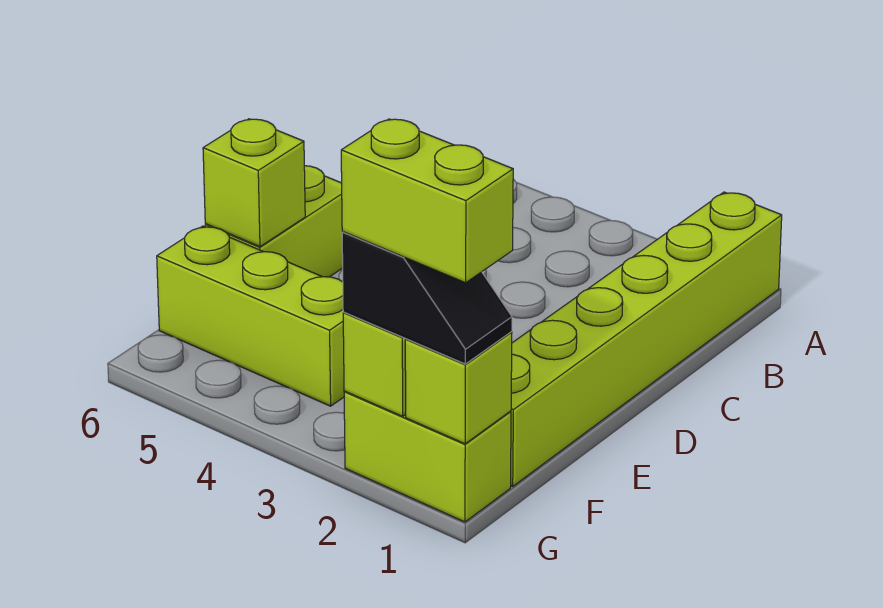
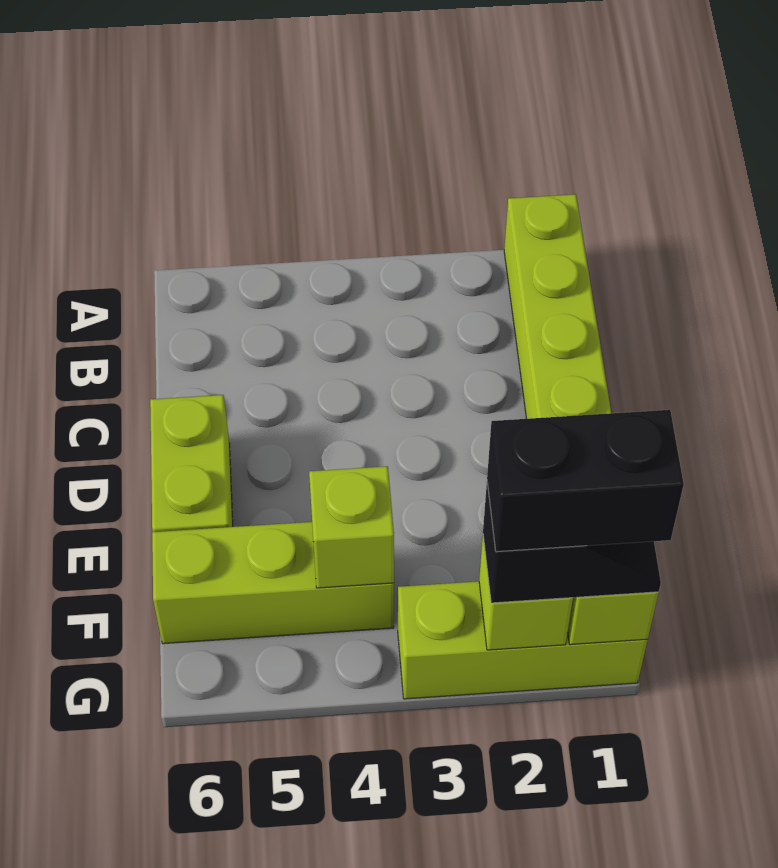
lime brick E6 level 2 -> lime brick F4 level 2
lime brick G1:G2 level 1 -> lime brick G1:G3 level 1
lime brick G1:G2 level 4 -> black brick G1:G2 level 4

